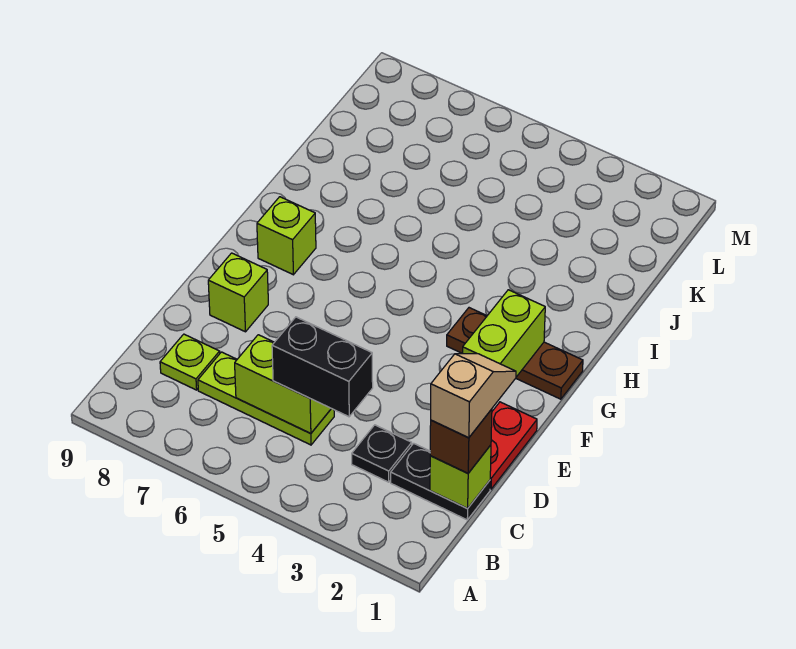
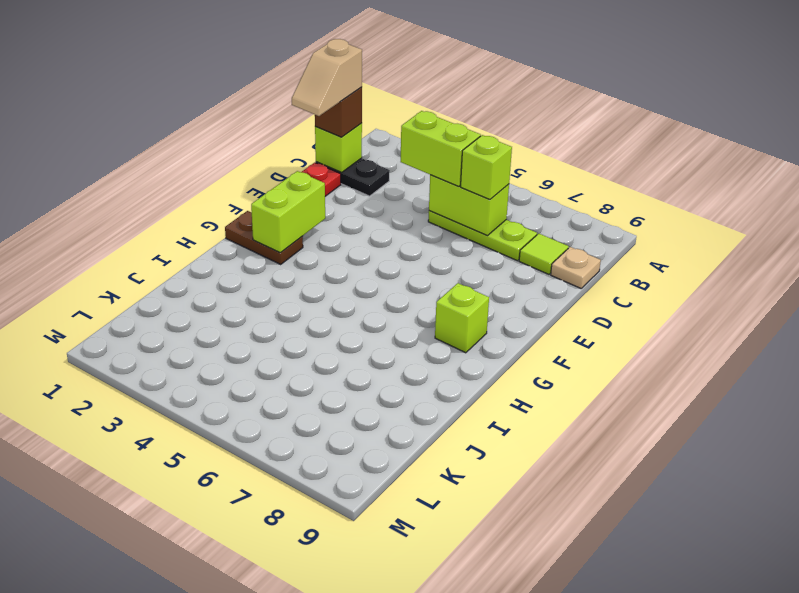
black plate C3 level 1 -> none
black brick C4:C5 level 3 -> lime brick C4:C5 level 3
lime plate C8 level 1 -> lime tile C8 level 1
none -> tan plate C9 level 1
lime brick E8 level 1 -> lime brick C6 level 3
brown plate G1:G3 level 1 -> brown plate G1:G2 level 1

